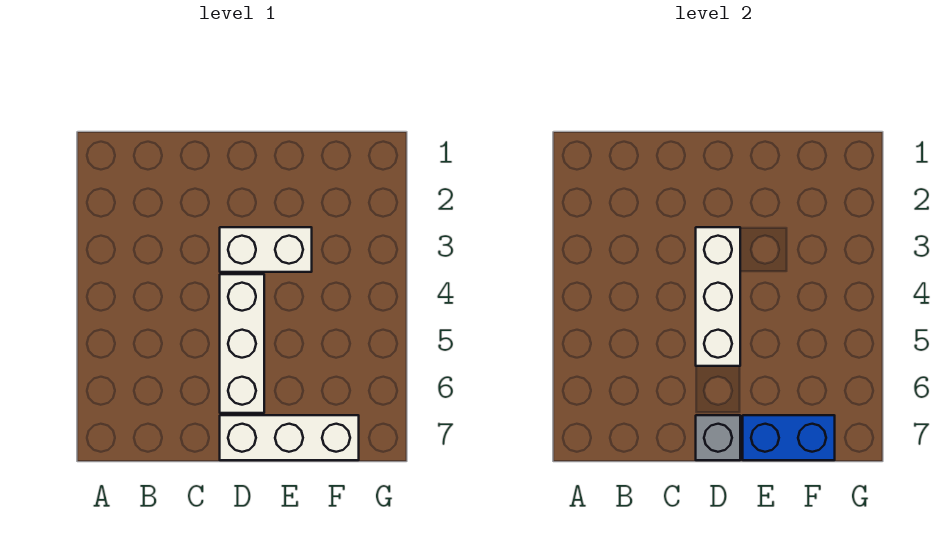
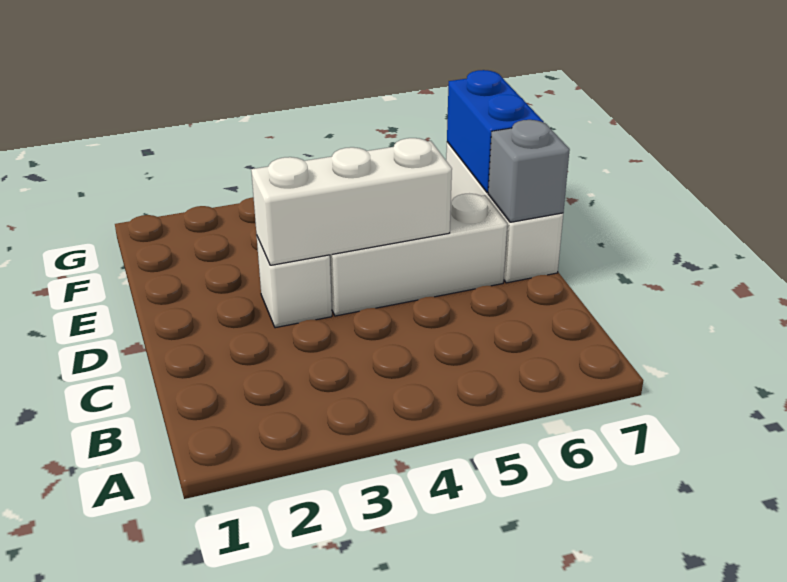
white brick D3:E3 level 1 -> white brick D3 level 1

